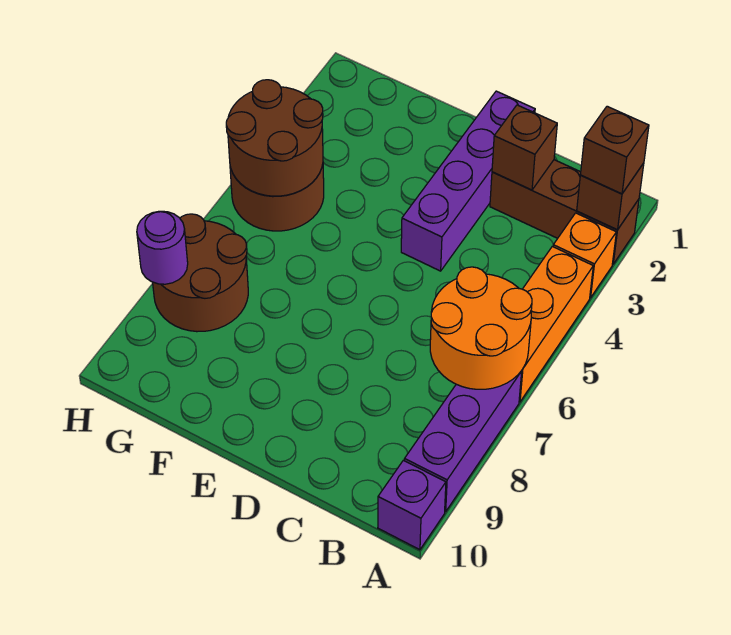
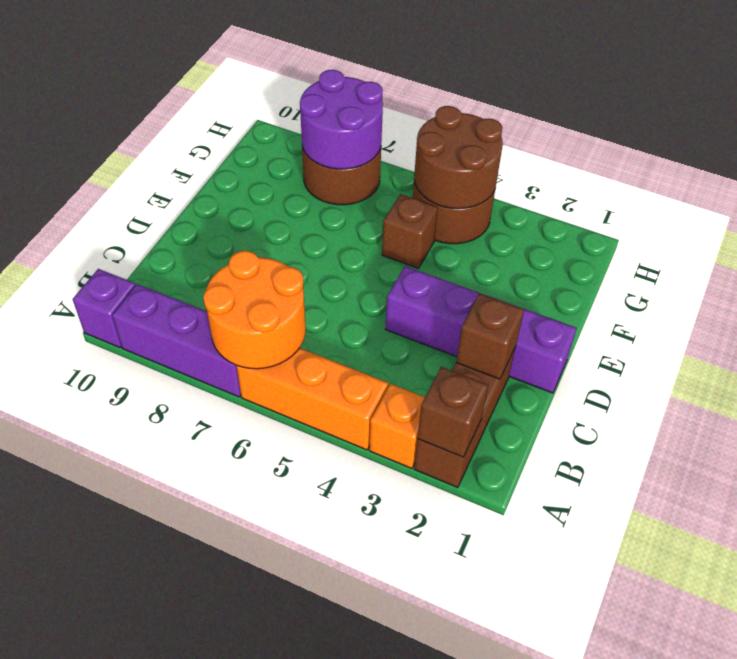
brown brick A2 level 3 -> brown brick F5 level 1
purple round brick H8 level 2 -> purple round brick G7:H8 level 2

